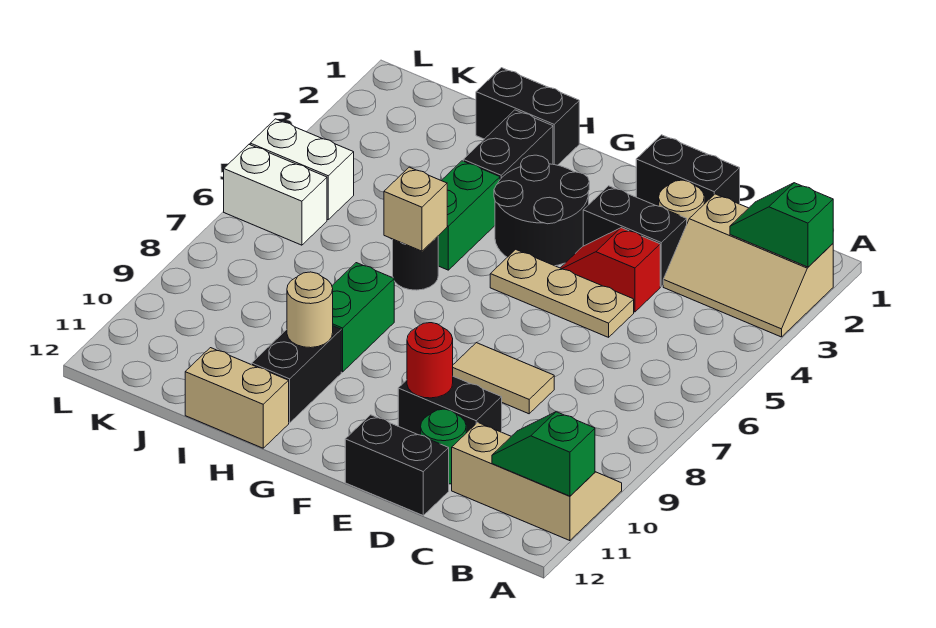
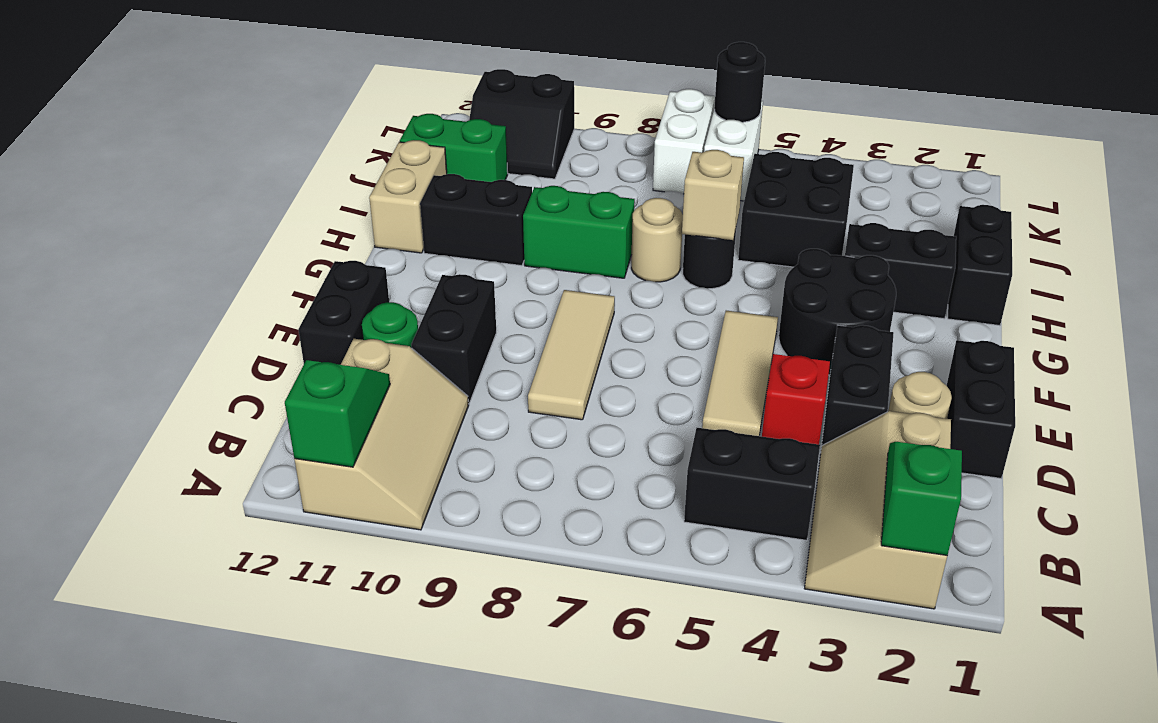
none -> black brick B4:B5 level 1
tan plate D5:F5 level 1 -> tan tile D5:F5 level 1
tan tile D8:E8 level 1 -> tan tile D8:F8 level 1
red round brick E10 level 2 -> none
green brick H4:H5 level 1 -> green brick J11:J12 level 1
tan round brick H10 level 2 -> tan round brick H7 level 1
none -> black brick I4:J5 level 1
white brick K5:L5 level 1 -> white brick K7:L7 level 1
none -> black slope K10:L11 level 1 top L
none -> black round brick L6 level 2

